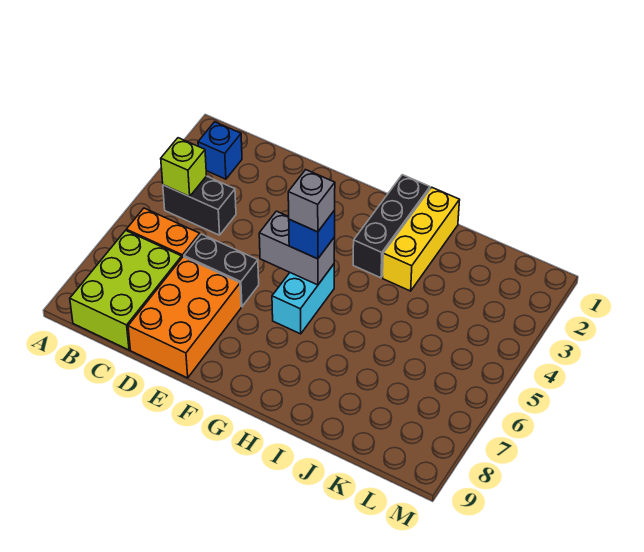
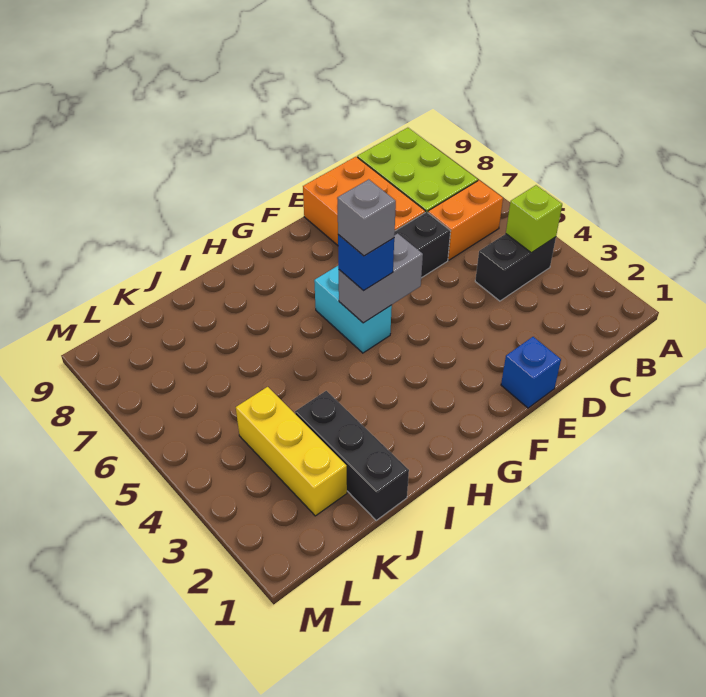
blue brick B2 level 1 -> blue brick E1 level 1
black brick H1:H3 level 1 -> black brick J1:J3 level 1
yellow brick I1:I3 level 1 -> yellow brick K2:K4 level 1

